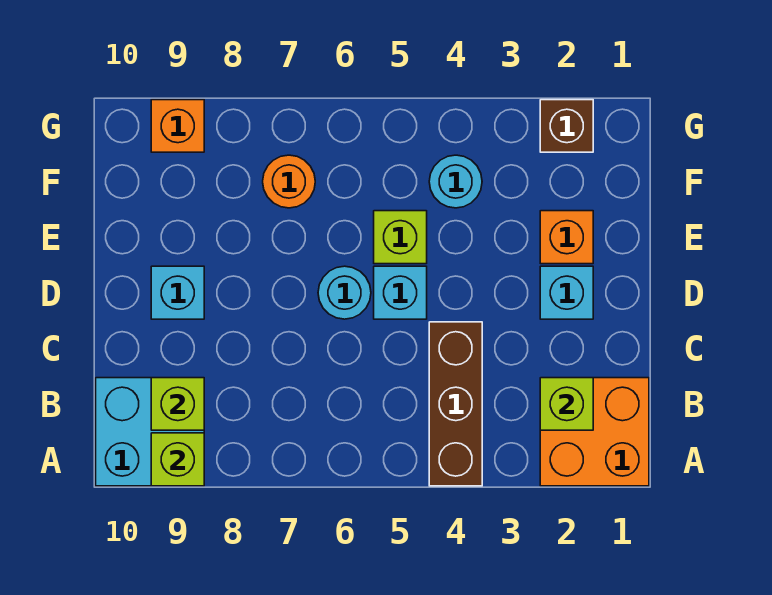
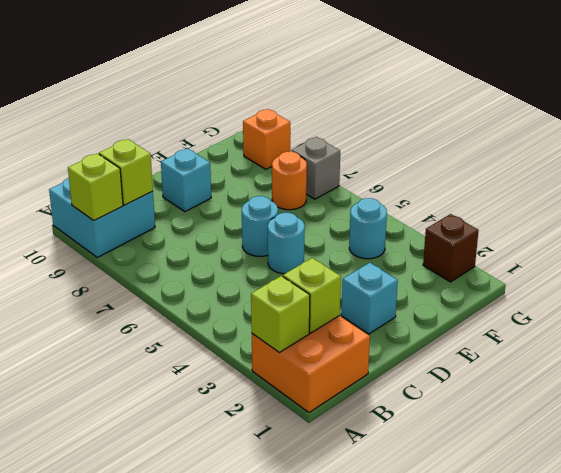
brown brick A4:C4 level 1 -> none
cyan brick D5 level 1 -> cyan round brick D5 level 1
orange brick E2 level 1 -> none
lime brick E5 level 1 -> lime brick A2 level 2
none -> grey brick G7 level 1

